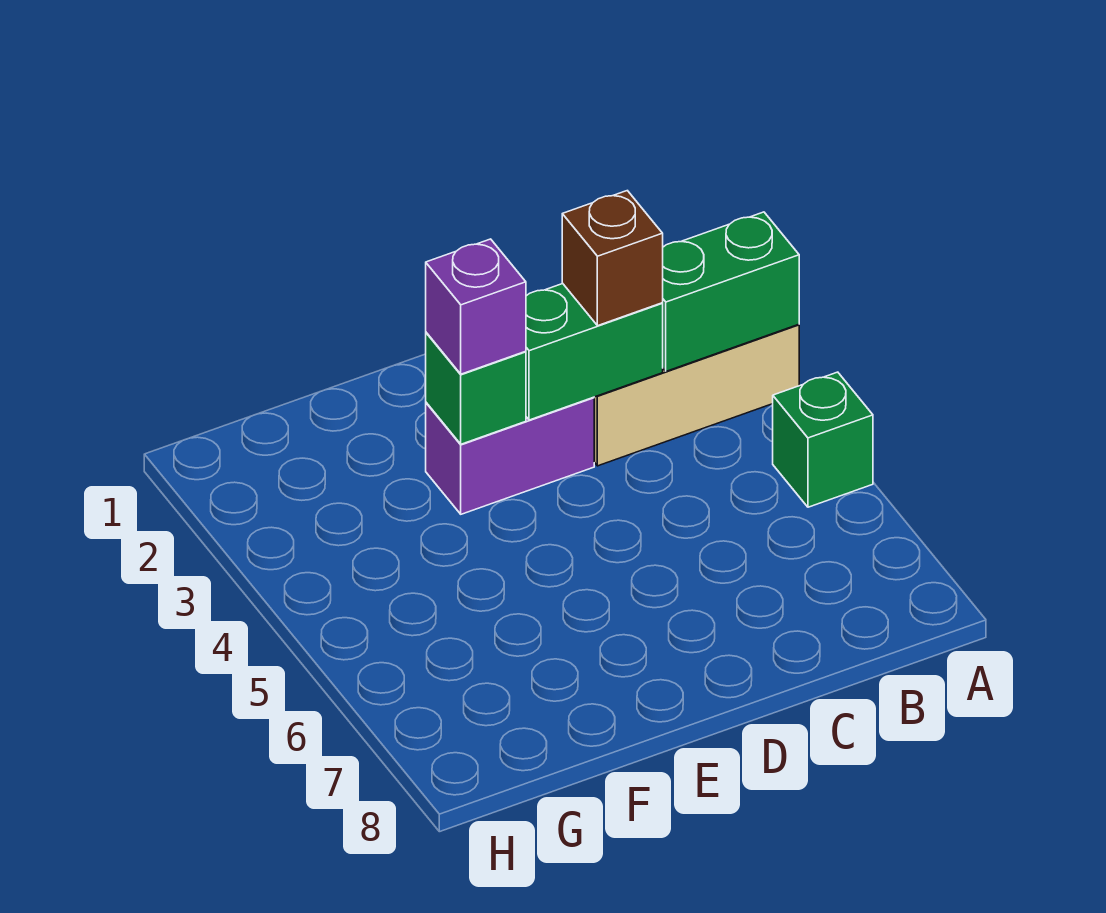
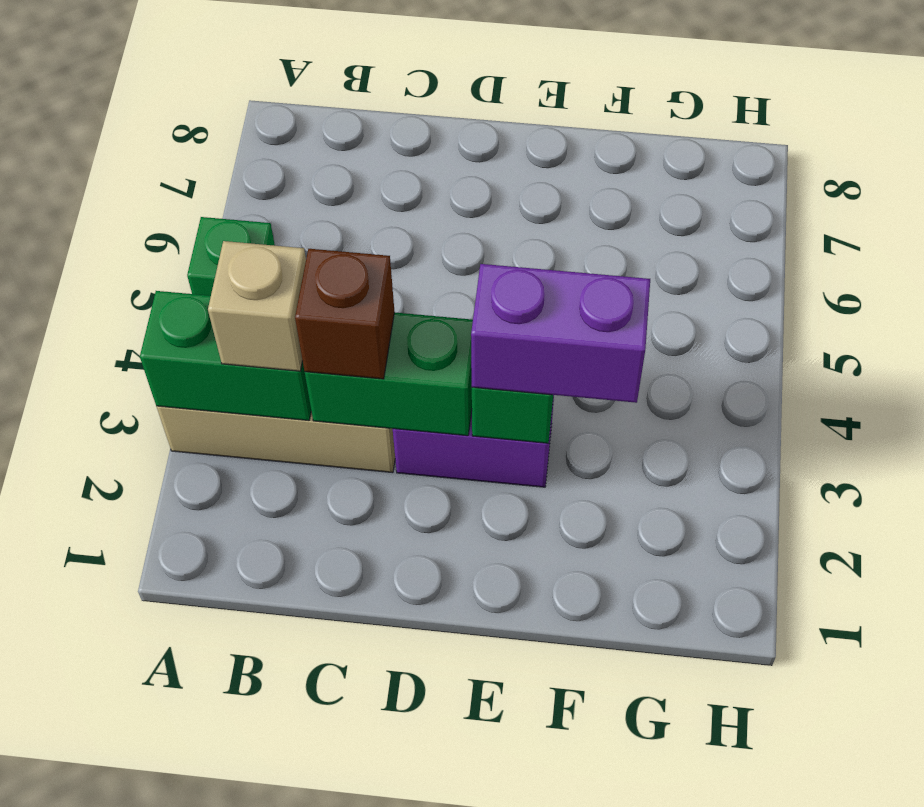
none -> tan brick B3 level 3
purple brick E3 level 3 -> purple brick E3:F3 level 3

